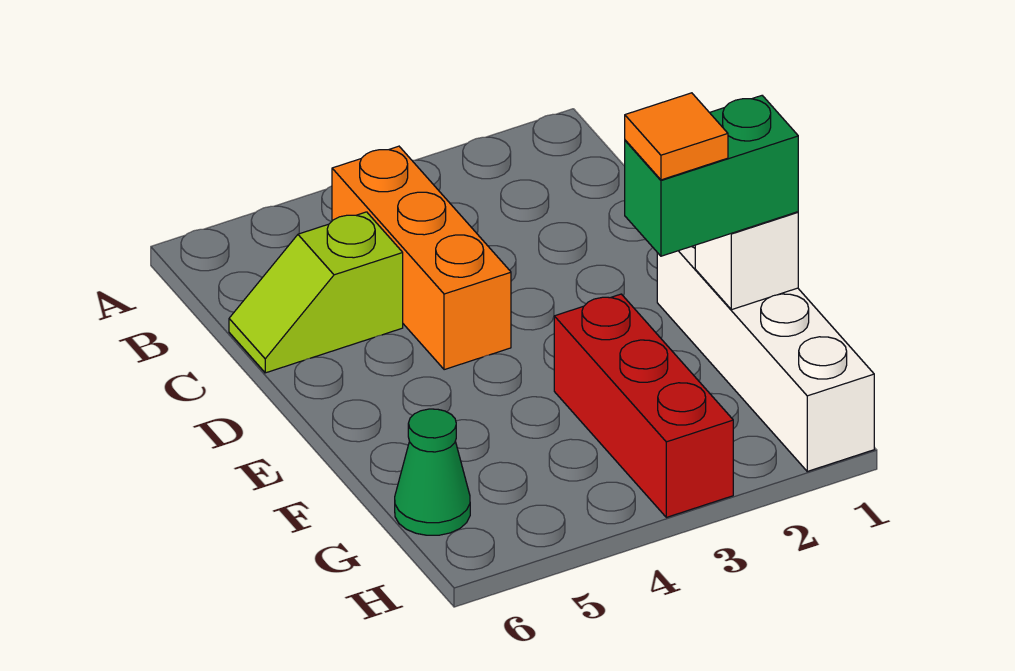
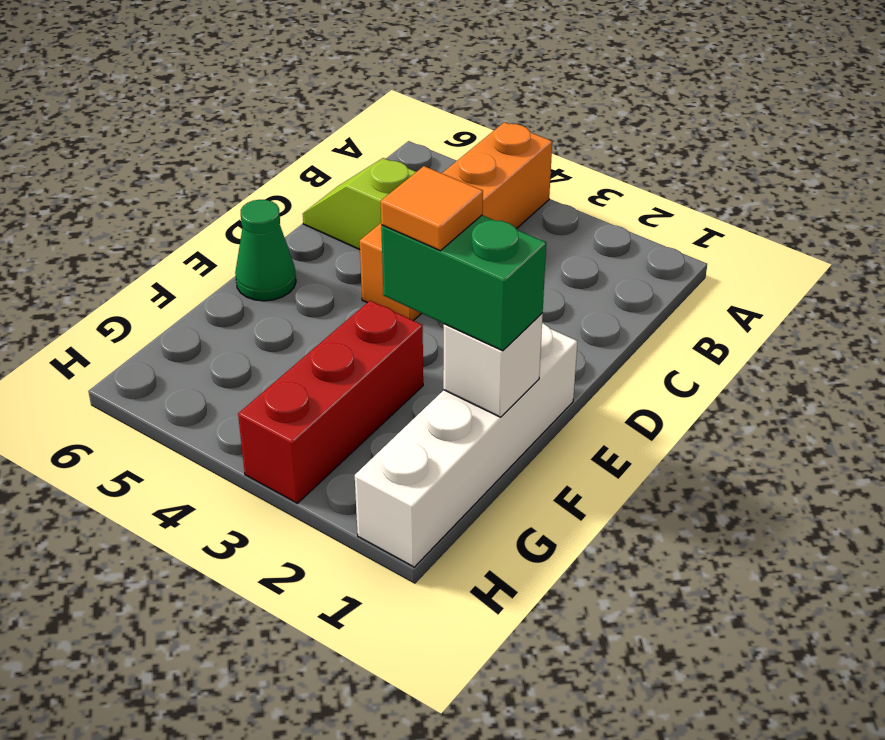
orange brick B4:D4 level 1 -> orange brick A4:D4 level 1
green cone G6 level 1 -> green cone E6 level 1

